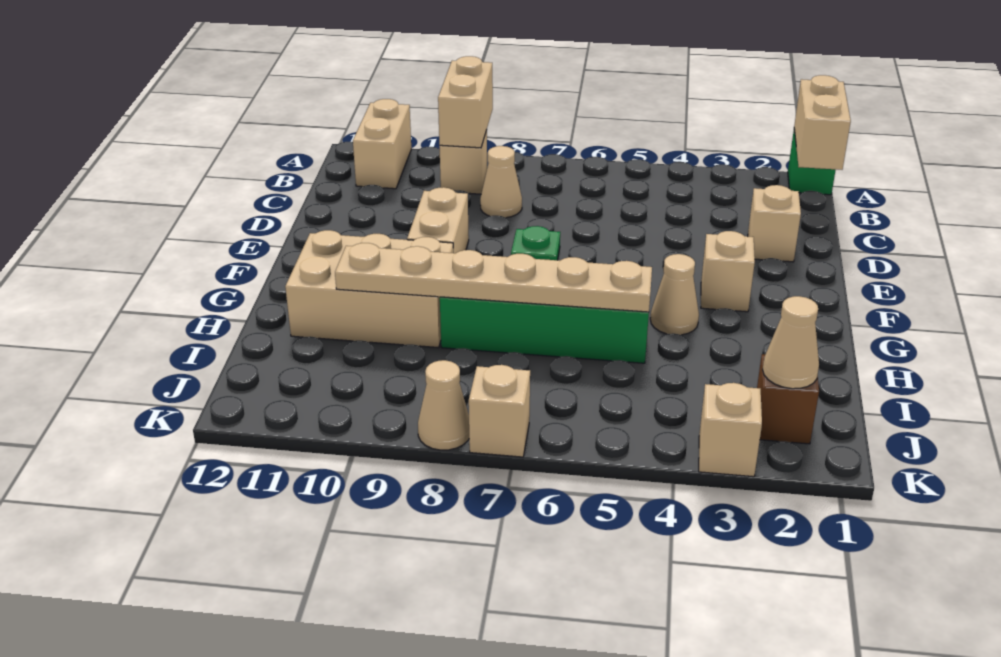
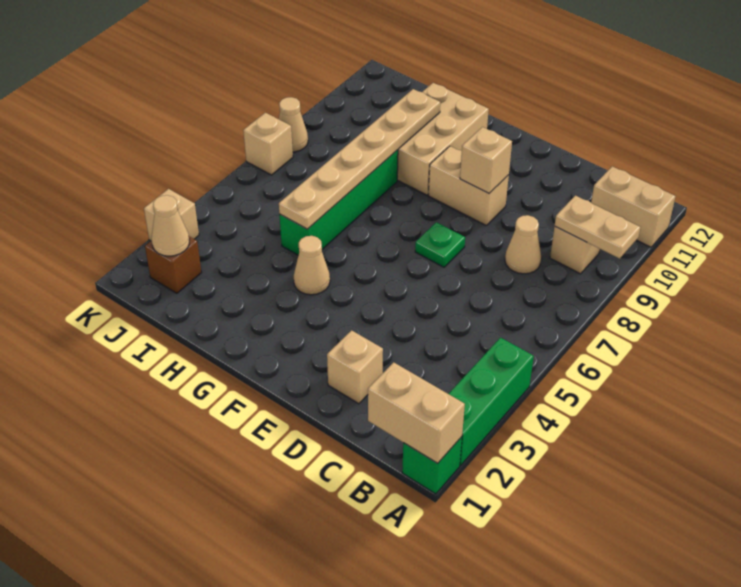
none -> green brick A2:A4 level 1
tan brick A9:B9 level 2 -> tan plate A9:B9 level 2
tan brick F3 level 1 -> tan brick E9 level 2

